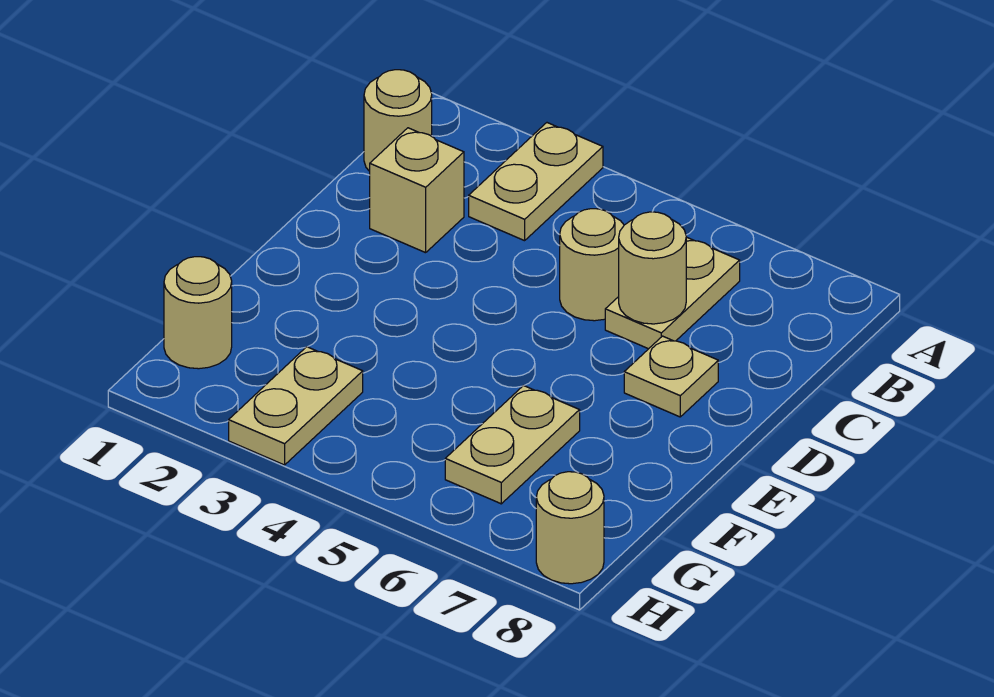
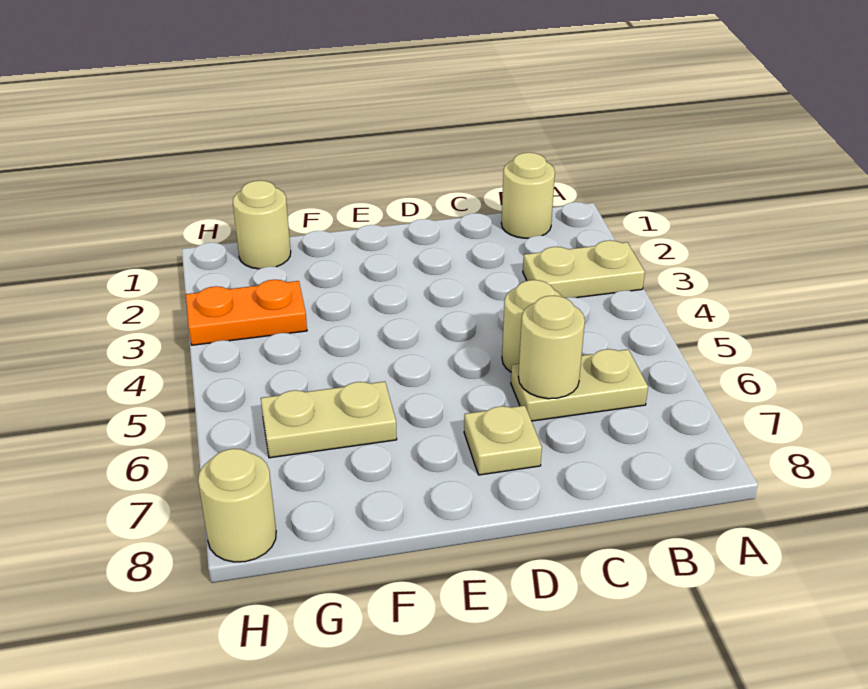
tan brick C2 level 1 -> none
tan plate G3:H3 level 1 -> orange plate G3:H3 level 1

